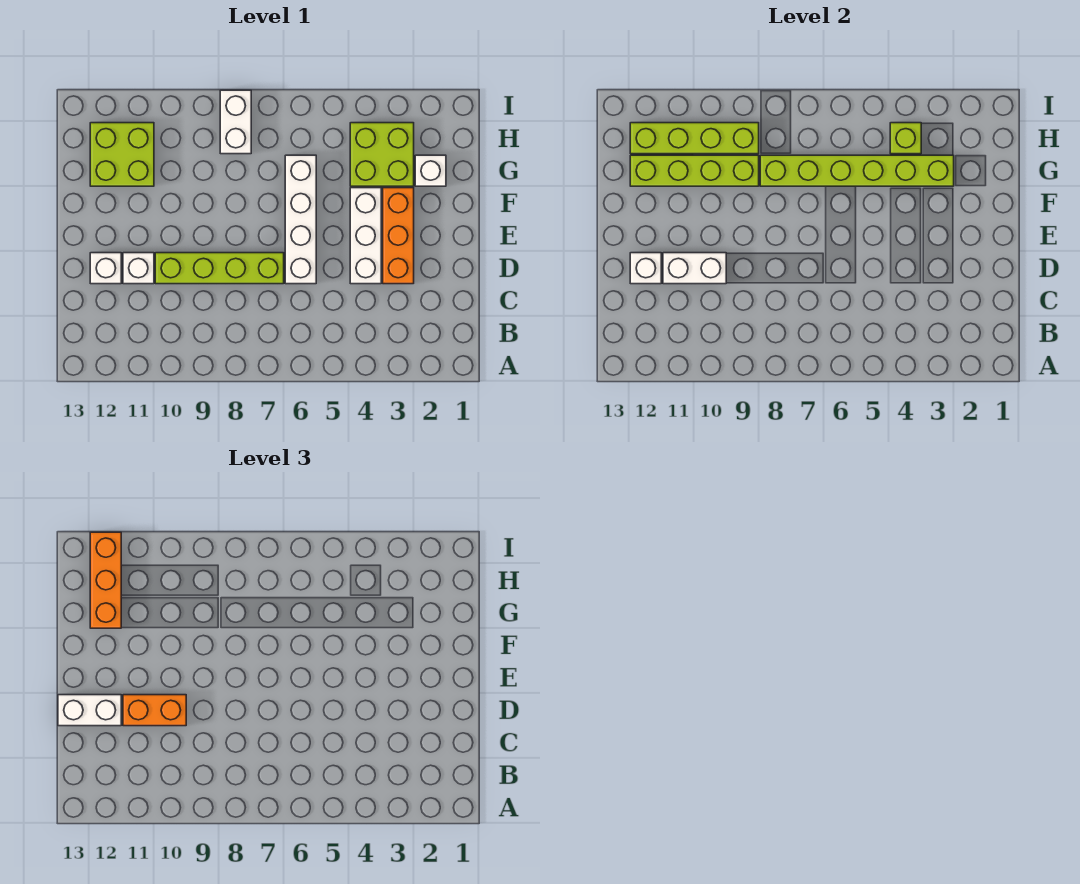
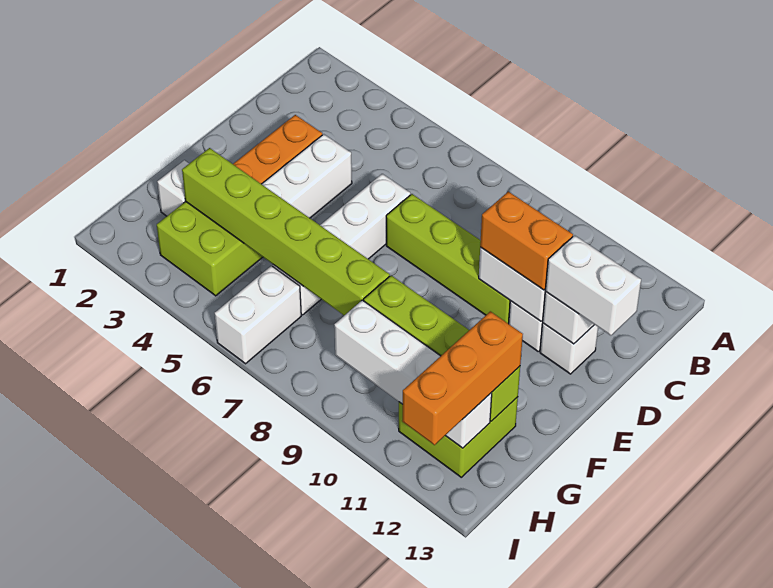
lime brick H4 level 2 -> none
white brick H8:I8 level 1 -> white brick H6:I6 level 1
lime brick H9:H12 level 2 -> white brick H9:H12 level 2

